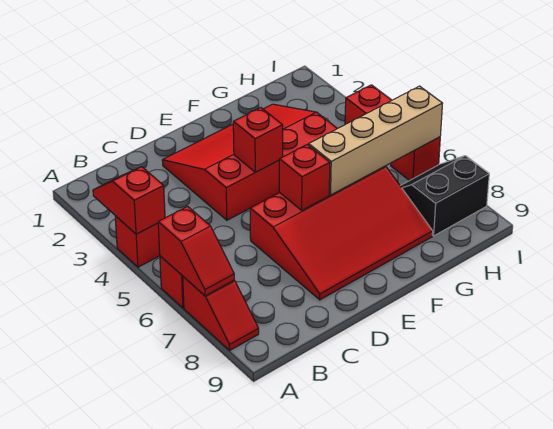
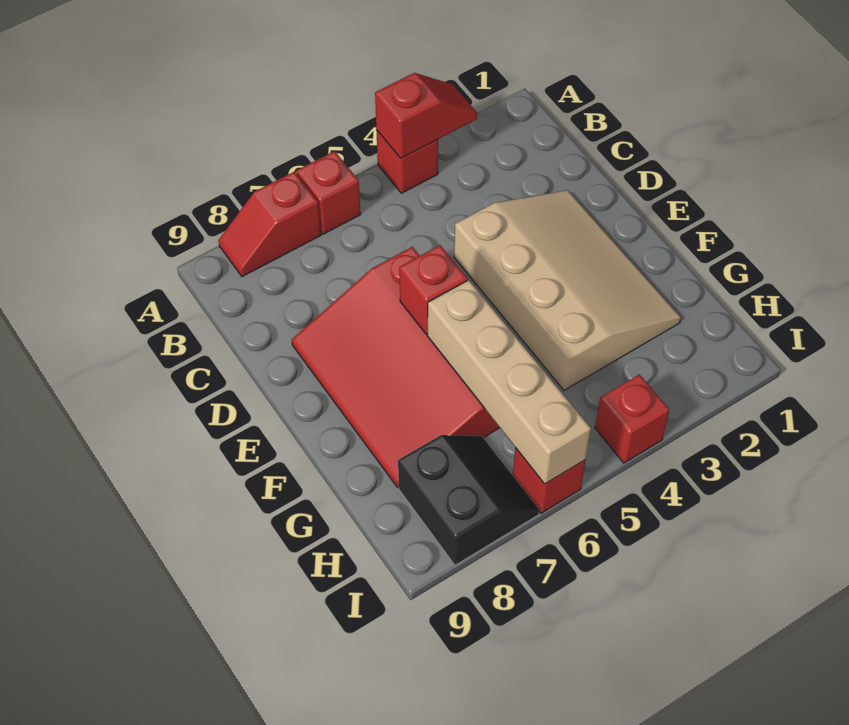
red slope A6:A7 level 2 top 6 -> none
red slope D2:G4 level 1 top 4 -> tan slope D2:G4 level 1 top 4
red brick E4 level 2 -> none

